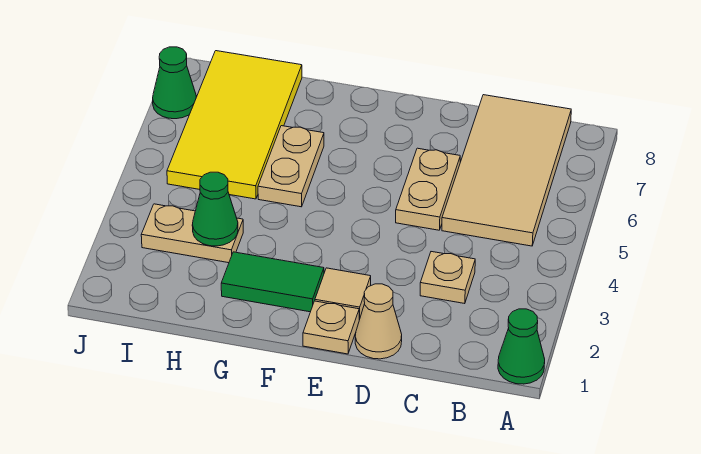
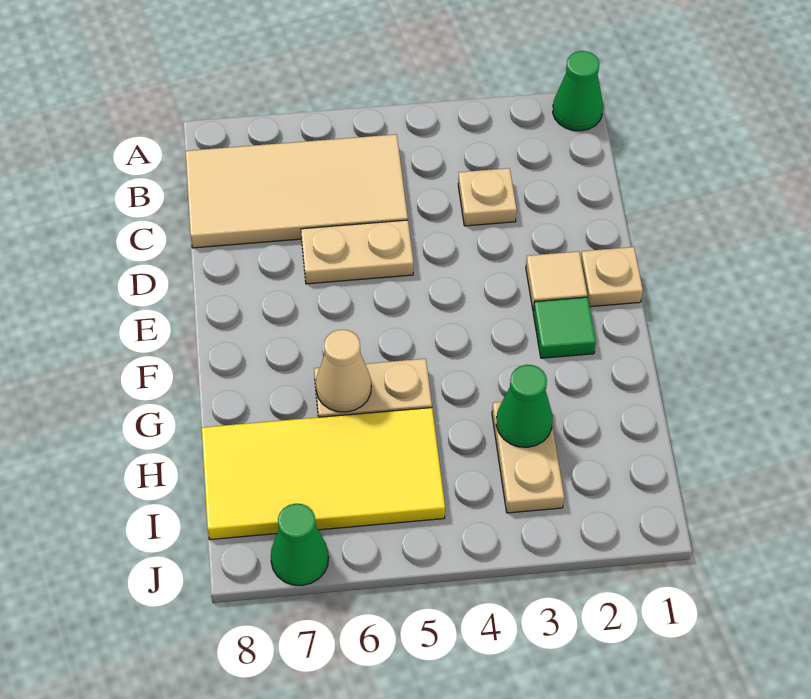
tan cone D1 level 1 -> tan cone G6 level 2
green tile F2:G2 level 1 -> green tile F2 level 1

